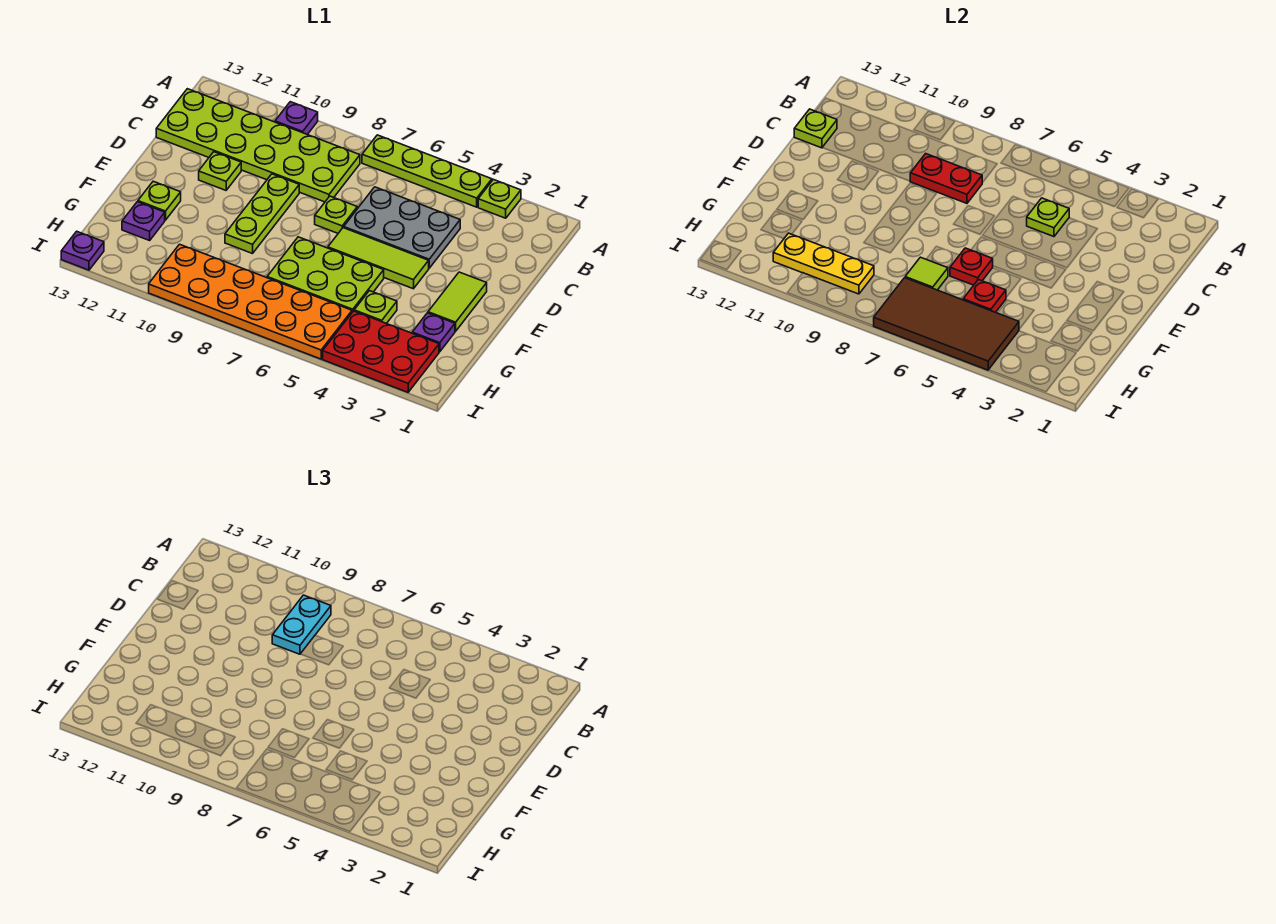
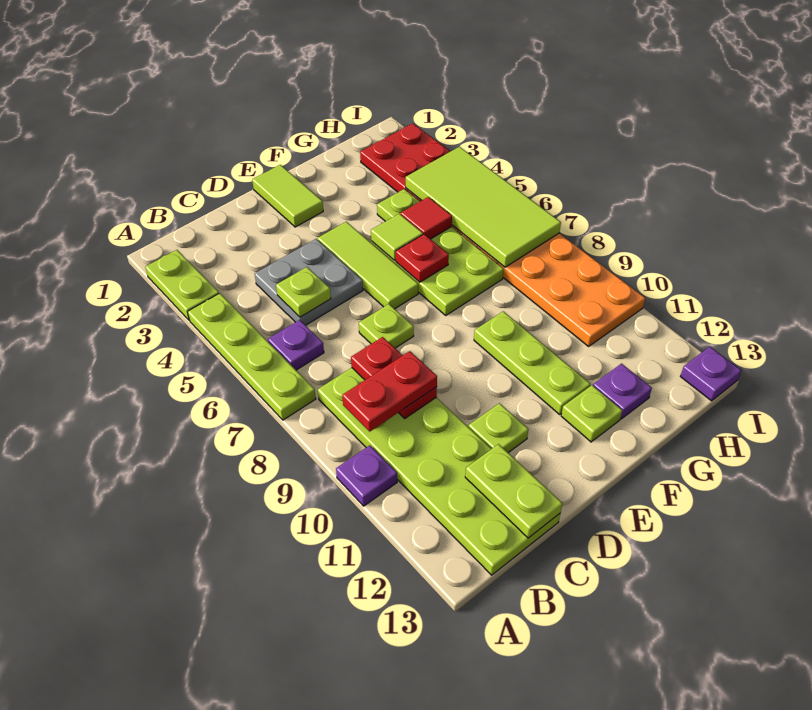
lime plate A3 level 1 -> lime plate A2:A3 level 1
cyan plate B9:C9 level 3 -> red plate B9:C9 level 3
grey plate C4:D6 level 1 -> grey plate C4:D5 level 1
lime plate C13 level 2 -> lime plate C12:C13 level 2
lime plate D9:F9 level 1 -> lime plate F9:F11 level 1
lime tile E2:F2 level 1 -> lime tile E1:E2 level 1
purple plate G2 level 1 -> purple plate B6 level 1
red plate G5 level 2 -> red tile G5 level 2
lime tile G7 level 2 -> lime tile F5 level 2
brown tile H4:I7 level 2 -> lime tile H4:I7 level 2
yellow plate H9:H11 level 2 -> none

